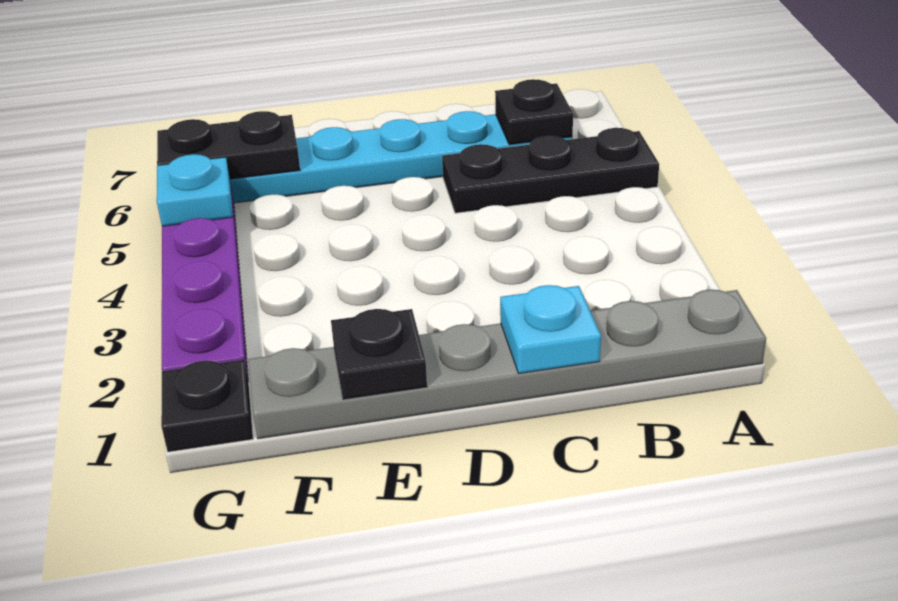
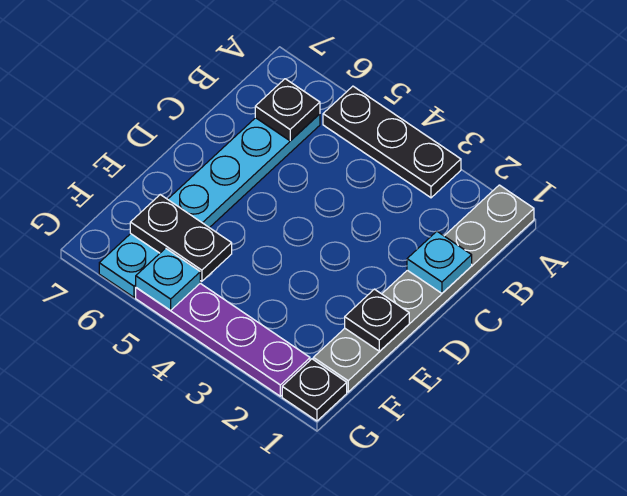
black plate A5:C5 level 1 -> black plate A3:A5 level 1
black plate F6:G6 level 2 -> black plate F5:F6 level 2

